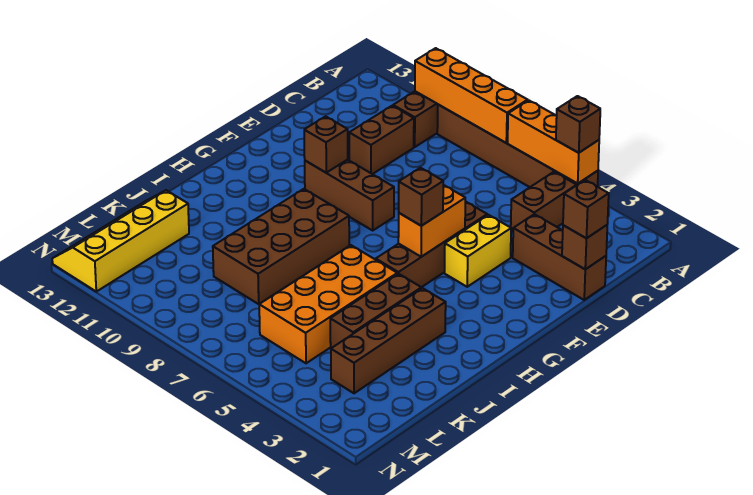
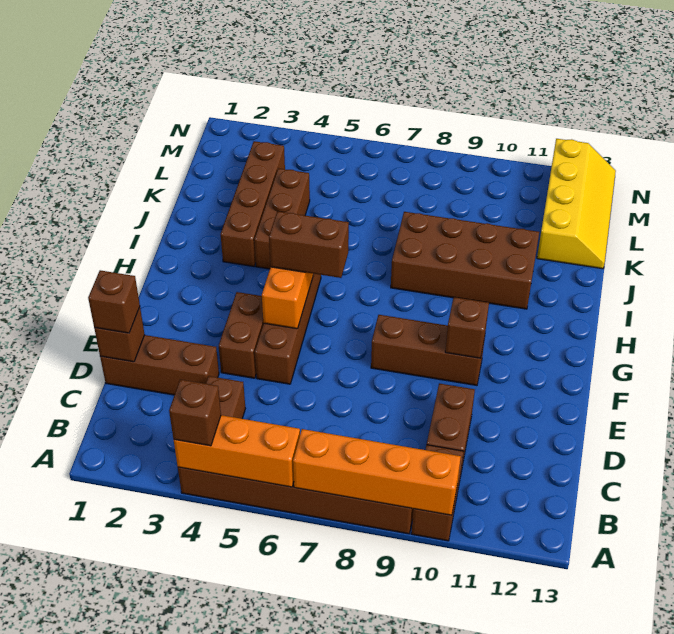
yellow brick E4:F4 level 1 -> brown brick E4:F4 level 1
brown brick G5 level 3 -> brown brick G5:G6 level 3
brown brick H8:K9 level 1 -> brown brick I8:J11 level 1
orange brick I5:L6 level 1 -> none

